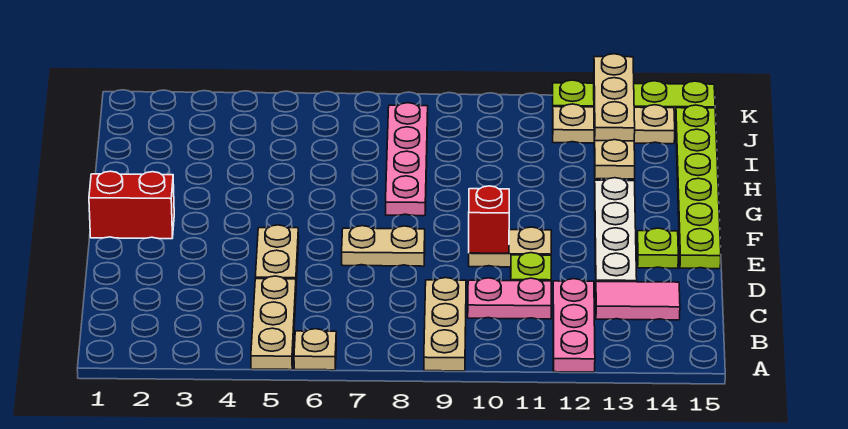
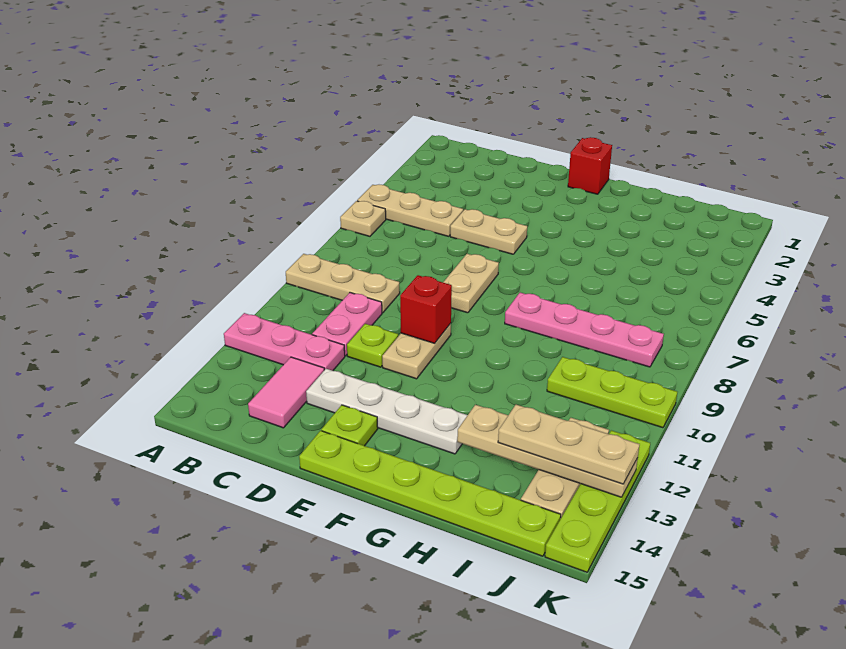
red brick F1:F2 level 1 -> red brick F1 level 1
none -> lime plate I10:K10 level 1

